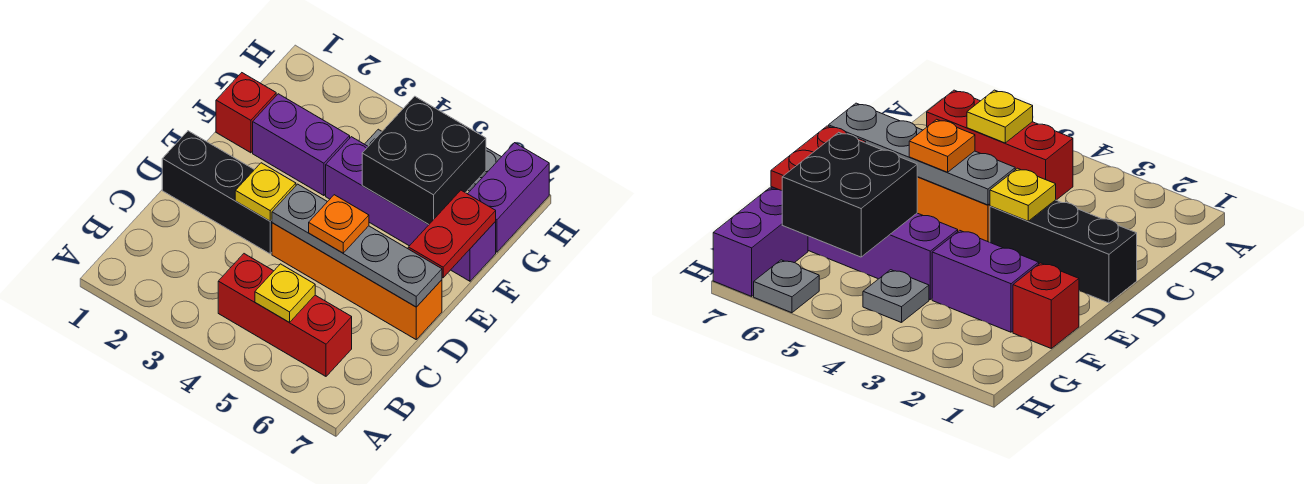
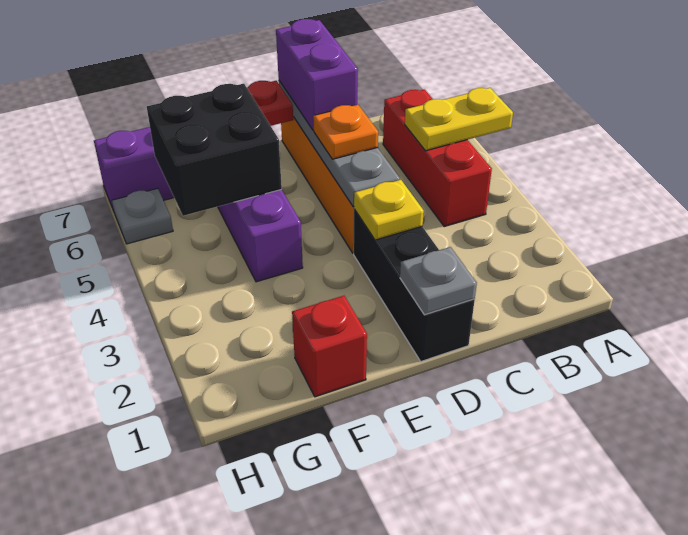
yellow plate B5 level 2 -> yellow plate A5:B5 level 2
purple brick F2:F3 level 1 -> purple brick D6:D7 level 3
grey plate G4 level 1 -> grey plate D1 level 2

